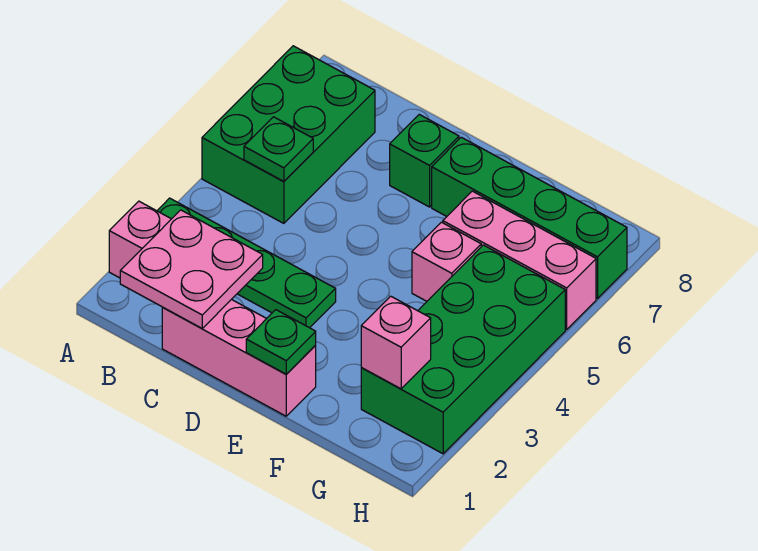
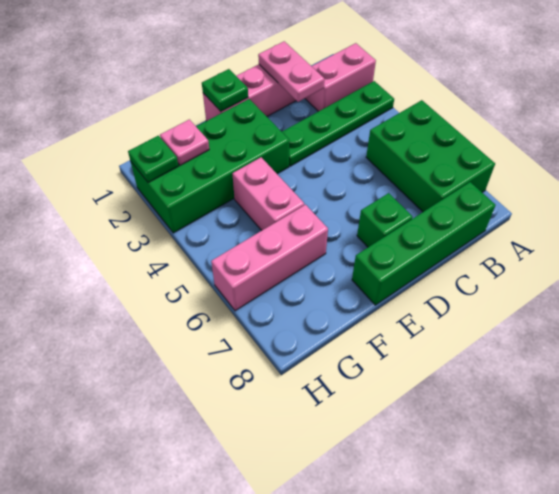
pink plate B1:C2 level 2 -> pink plate C1:C2 level 2
green plate B5 level 2 -> green plate H2 level 2
green brick E7:H7 level 1 -> green brick B8:E8 level 1
pink brick F5 level 1 -> pink brick F4:F5 level 1
green brick G2:H5 level 1 -> green brick E2:H3 level 1
pink brick G2 level 2 -> pink plate G2 level 2

